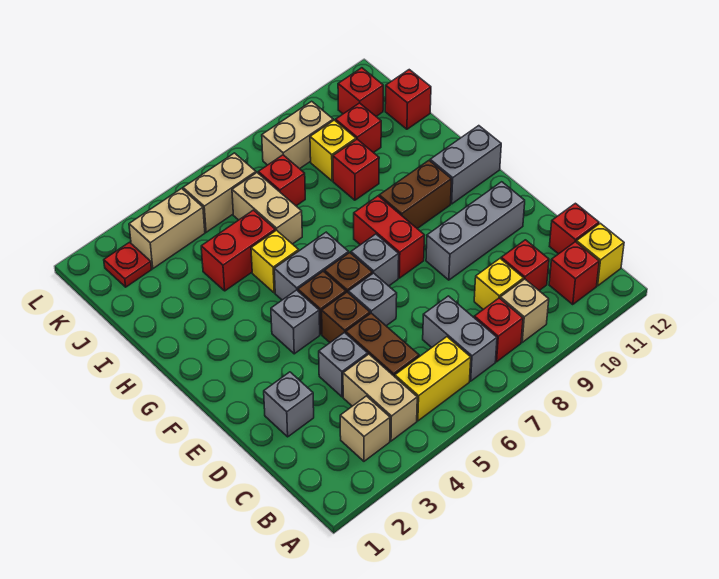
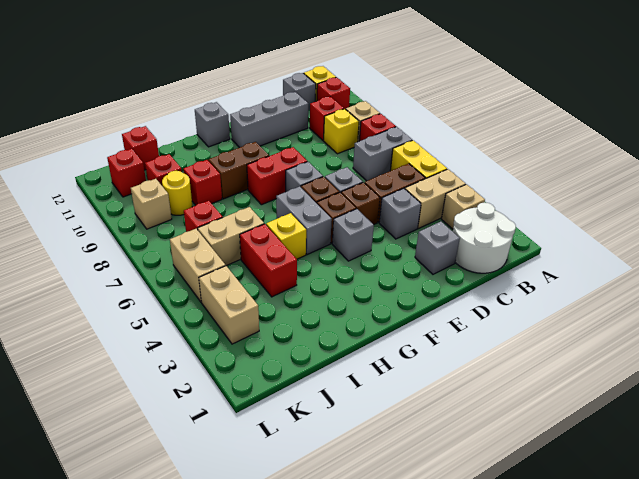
none -> white round brick B1:C2 level 1
red brick C12 level 1 -> grey brick C12 level 1
grey brick E9:E11 level 1 -> grey brick D11:F11 level 1
brown brick G9:G10 level 1 -> brown brick G9:H9 level 1
grey brick G11:G12 level 1 -> grey brick G12 level 1
yellow brick J9 level 1 -> yellow round brick J9 level 1
red plate K2 level 1 -> none
tan brick K8:K9 level 1 -> tan brick K9 level 1

